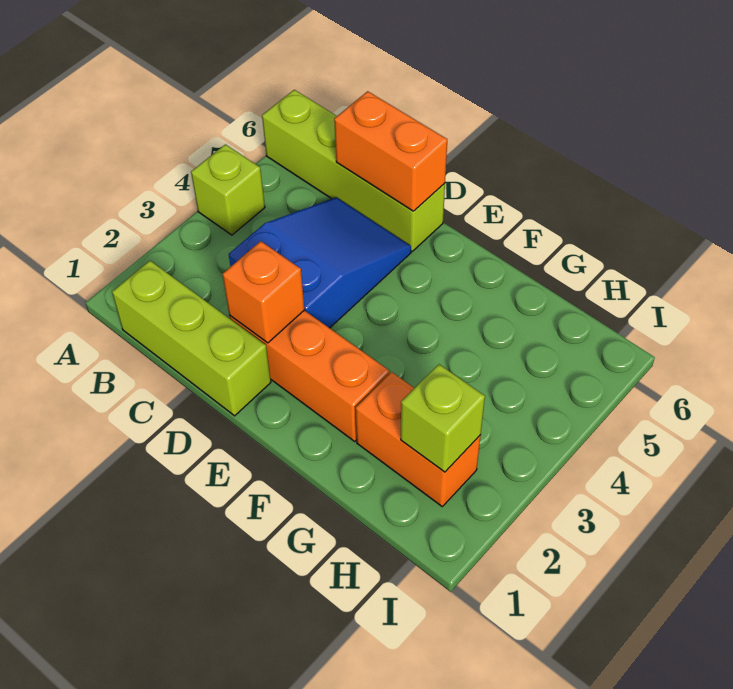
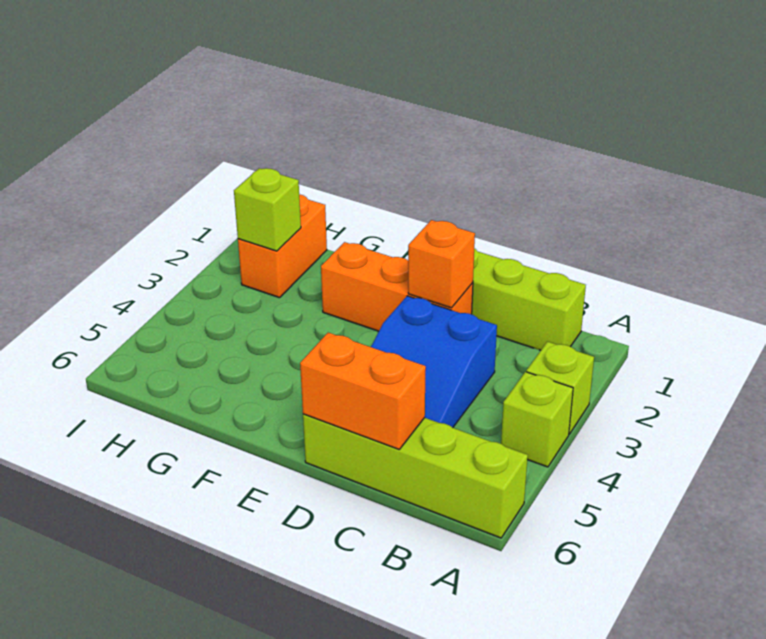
none -> lime brick A3 level 1
orange brick G2:H2 level 1 -> orange brick H1:H2 level 1

